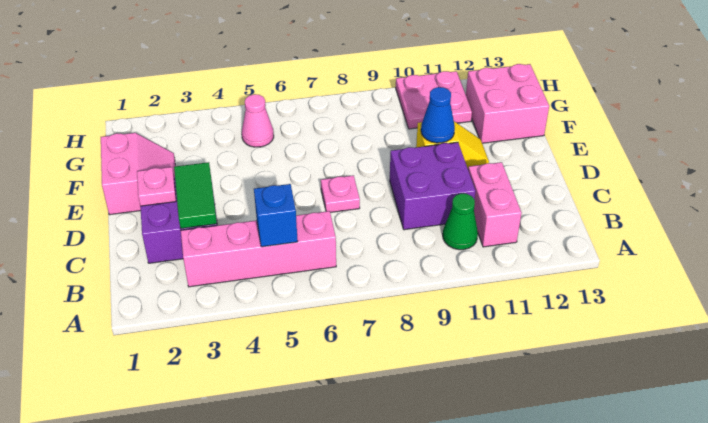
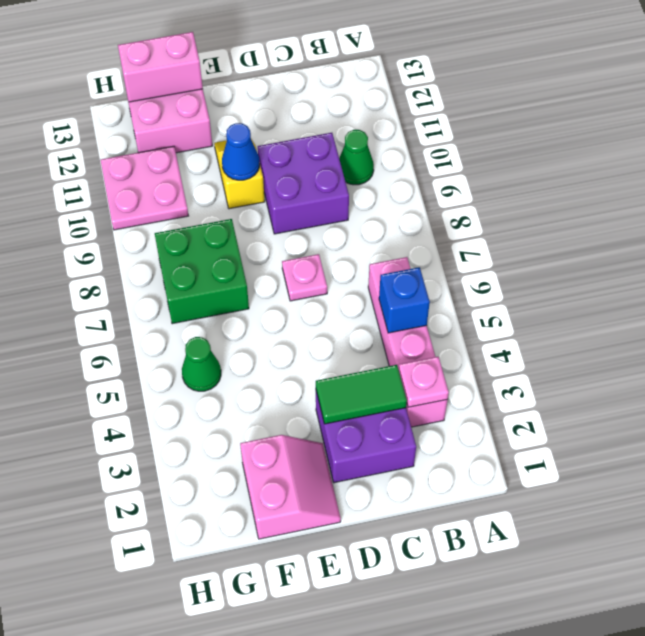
pink brick B11:C11 level 1 -> pink brick F13:G13 level 2
pink plate D2 level 2 -> pink plate B3 level 2
pink slope E1:F2 level 1 top 1 -> pink slope E1:F2 level 1 top F
none -> green brick F7:G8 level 1
pink cone G5 level 1 -> green cone G5 level 1

